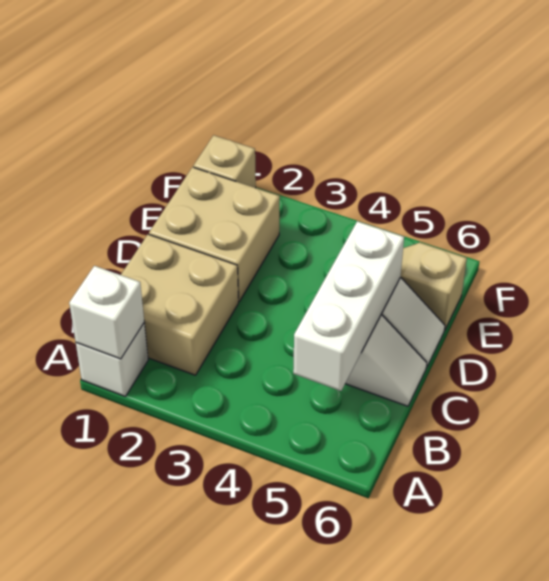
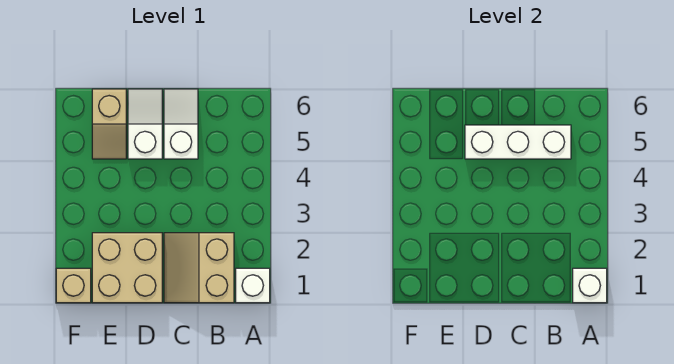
tan brick B1:C2 level 1 -> tan slope B1:C2 level 1 top B

